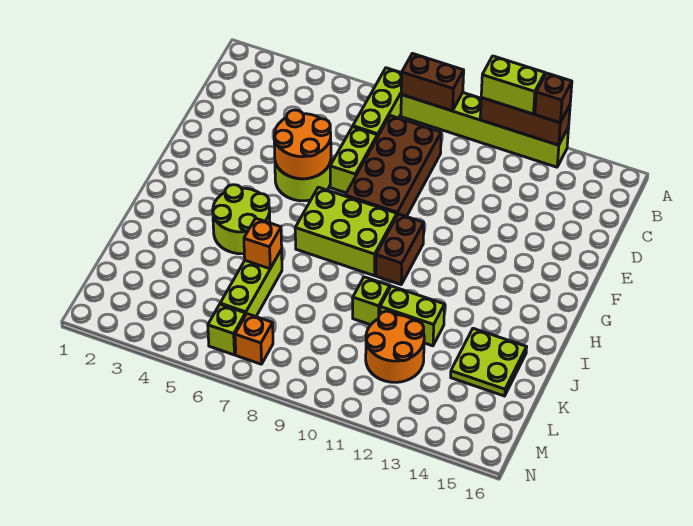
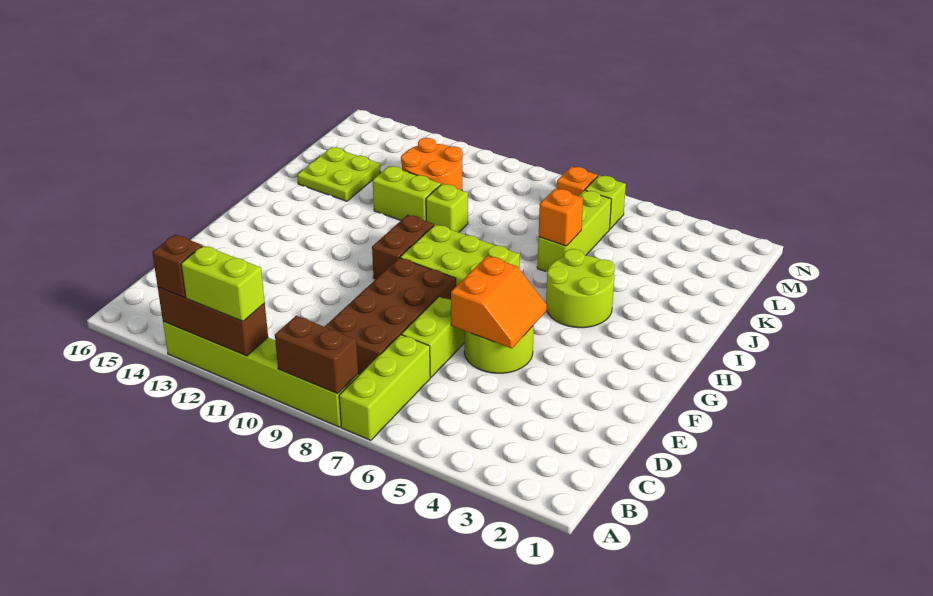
orange round brick E5:F6 level 2 -> orange slope E5:F6 level 2 top 6

